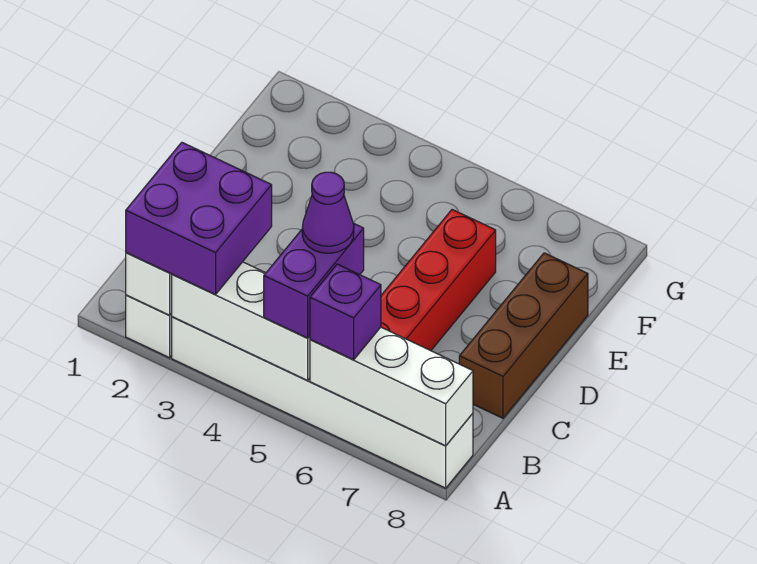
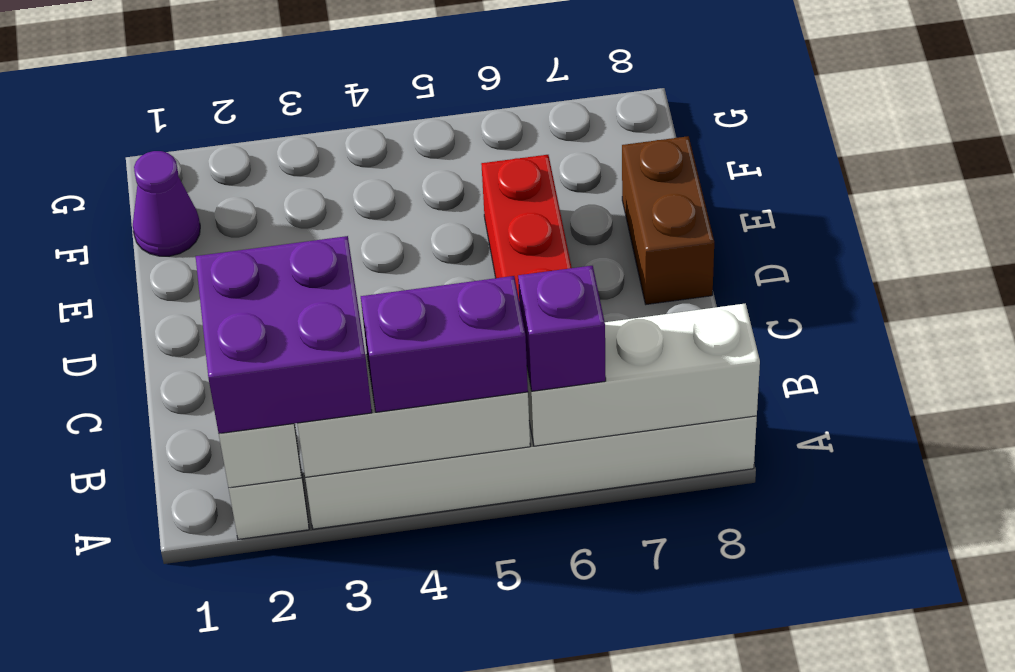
purple brick A5:B5 level 3 -> purple brick A4:A5 level 3
purple cone B5 level 4 -> purple cone F1 level 1
brown brick C8:E8 level 1 -> brown brick D8:E8 level 1

